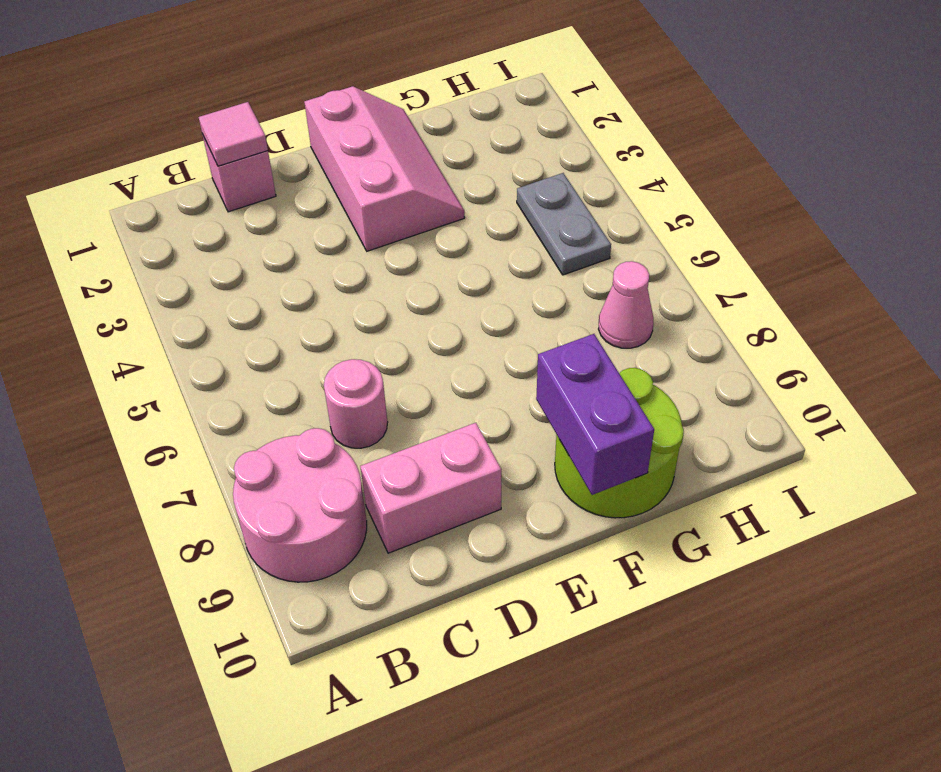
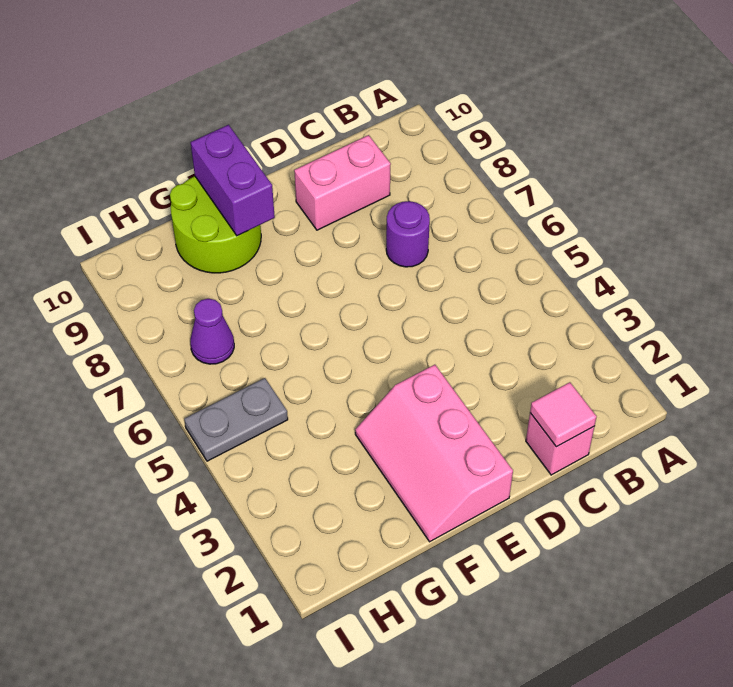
pink round brick A8:B9 level 1 -> none
pink round brick C7 level 1 -> purple round brick C7 level 1
grey plate H4:H5 level 1 -> grey plate H5:I5 level 1
pink cone H7 level 1 -> purple cone H7 level 1

